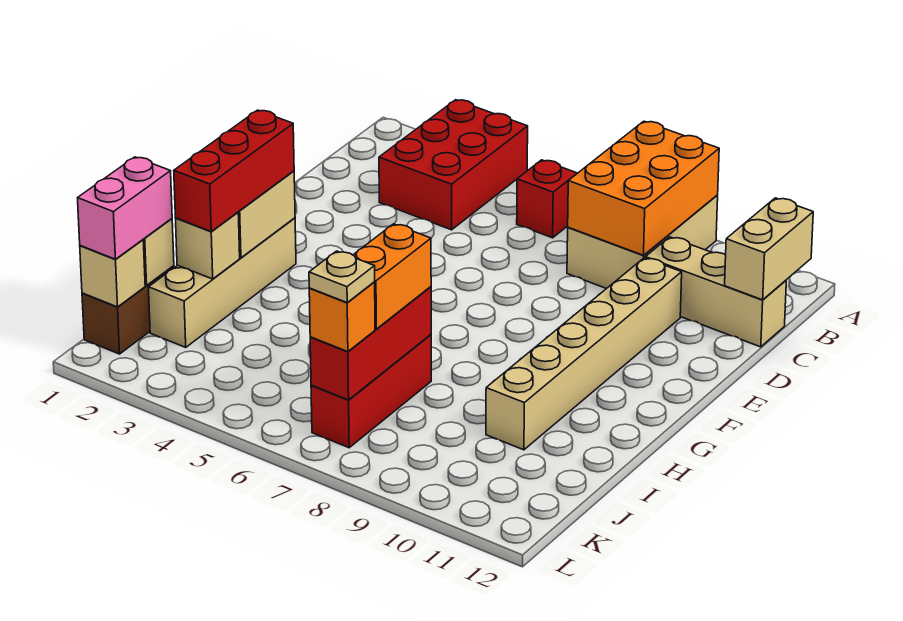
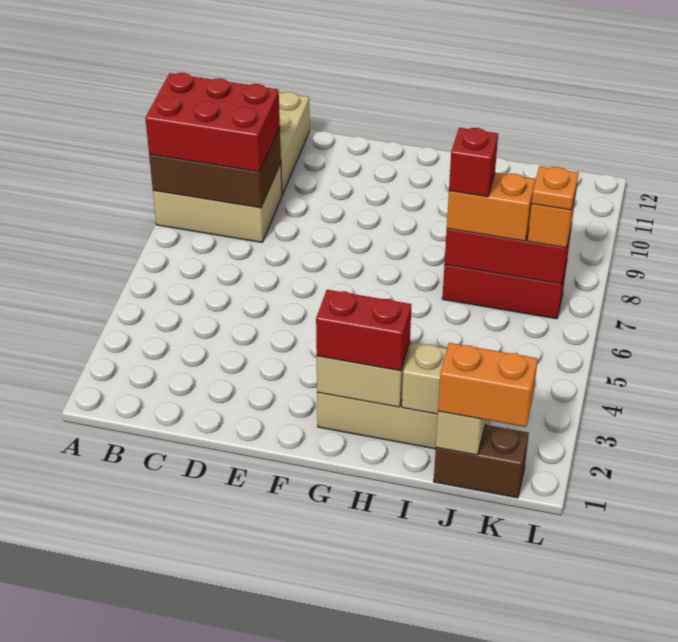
red brick A3:C4 level 1 -> red brick A8:C9 level 3
orange brick A8:C9 level 2 -> brown brick A8:C9 level 2
red brick B6 level 1 -> red brick I7 level 4
tan brick B12:C12 level 2 -> none
tan brick D10:I10 level 1 -> none
red brick G2:I2 level 3 -> red brick G2:H2 level 3
pink brick J1:K1 level 3 -> orange brick J1:K1 level 3
tan brick K1 level 2 -> none
tan plate K7 level 4 -> orange plate K7 level 4

